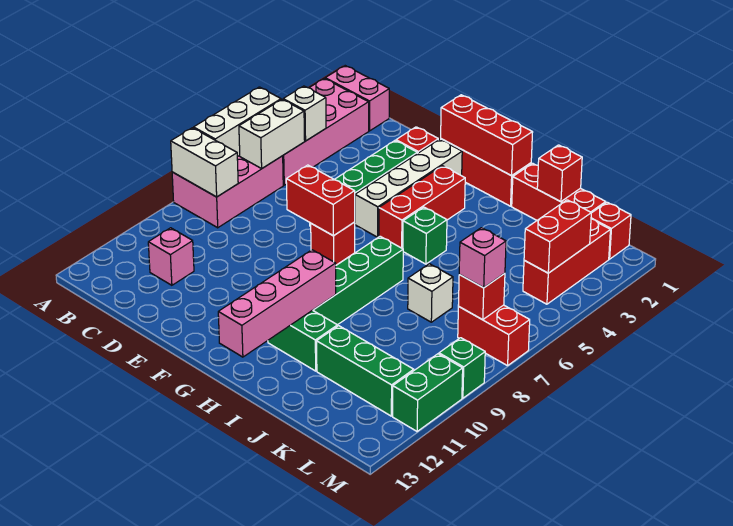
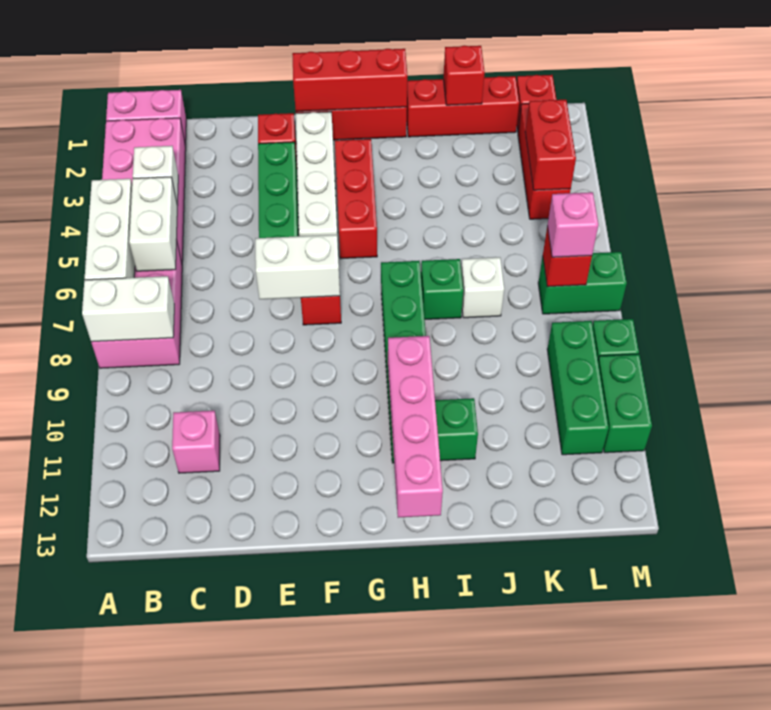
red brick E7:F7 level 2 -> white brick E7:F7 level 2
green brick H5 level 1 -> green brick I7 level 1
green brick J11:L11 level 1 -> green brick L9:L11 level 1
red brick L7:M7 level 1 -> green brick L7:M7 level 1

